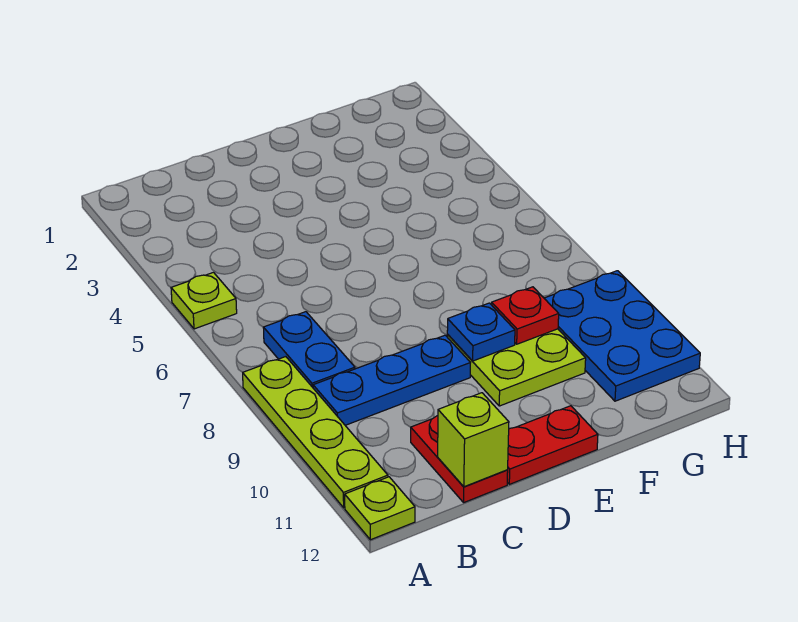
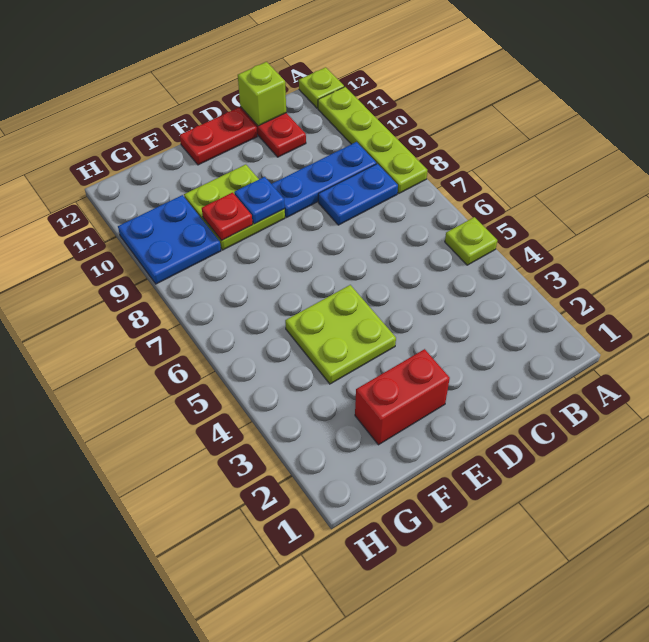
blue plate B7:B8 level 1 -> blue plate B8:C8 level 1
none -> red brick E2:F2 level 1
none -> lime plate E4:F5 level 1
blue plate G9:H11 level 1 -> blue plate G9:H10 level 1

